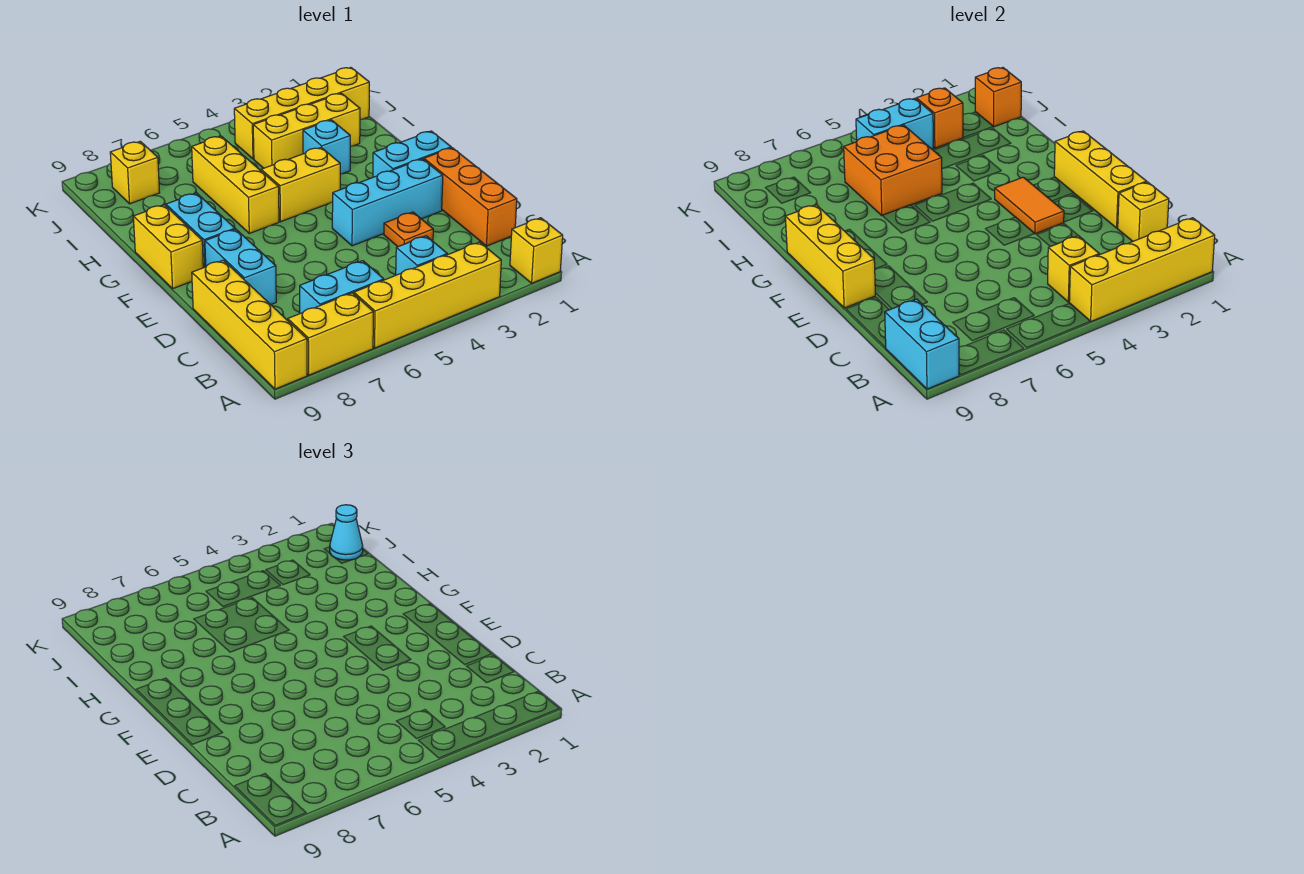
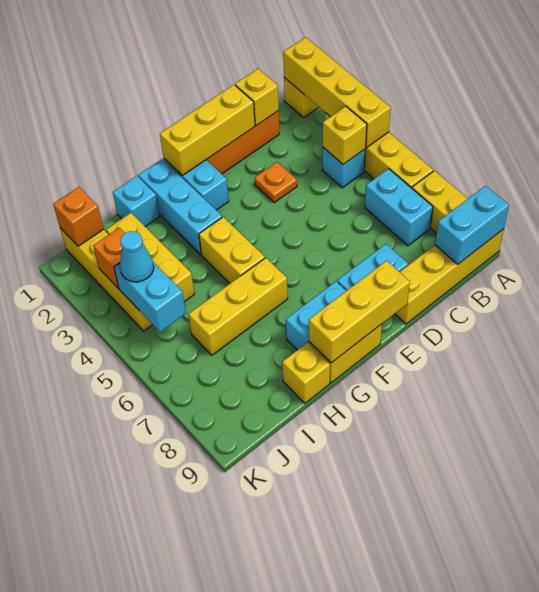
cyan brick E2:E4 level 1 -> cyan brick G1:G3 level 1
orange tile E3:F3 level 2 -> none
cyan brick H3 level 1 -> cyan brick H1 level 1
orange brick H5:I6 level 2 -> none
cyan cone J1 level 3 -> cyan cone J4 level 3
yellow brick J8 level 1 -> yellow brick H9 level 1

